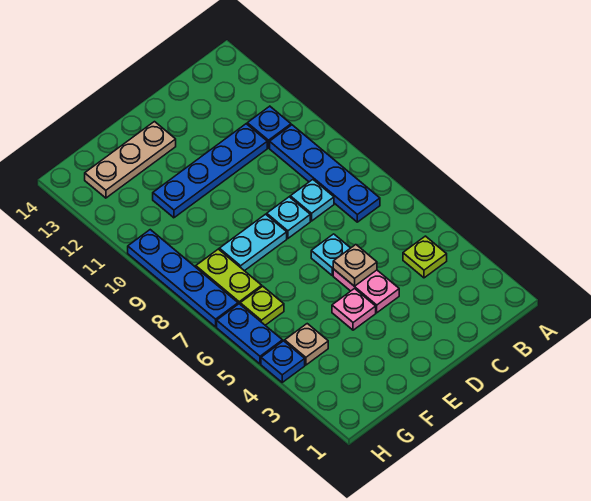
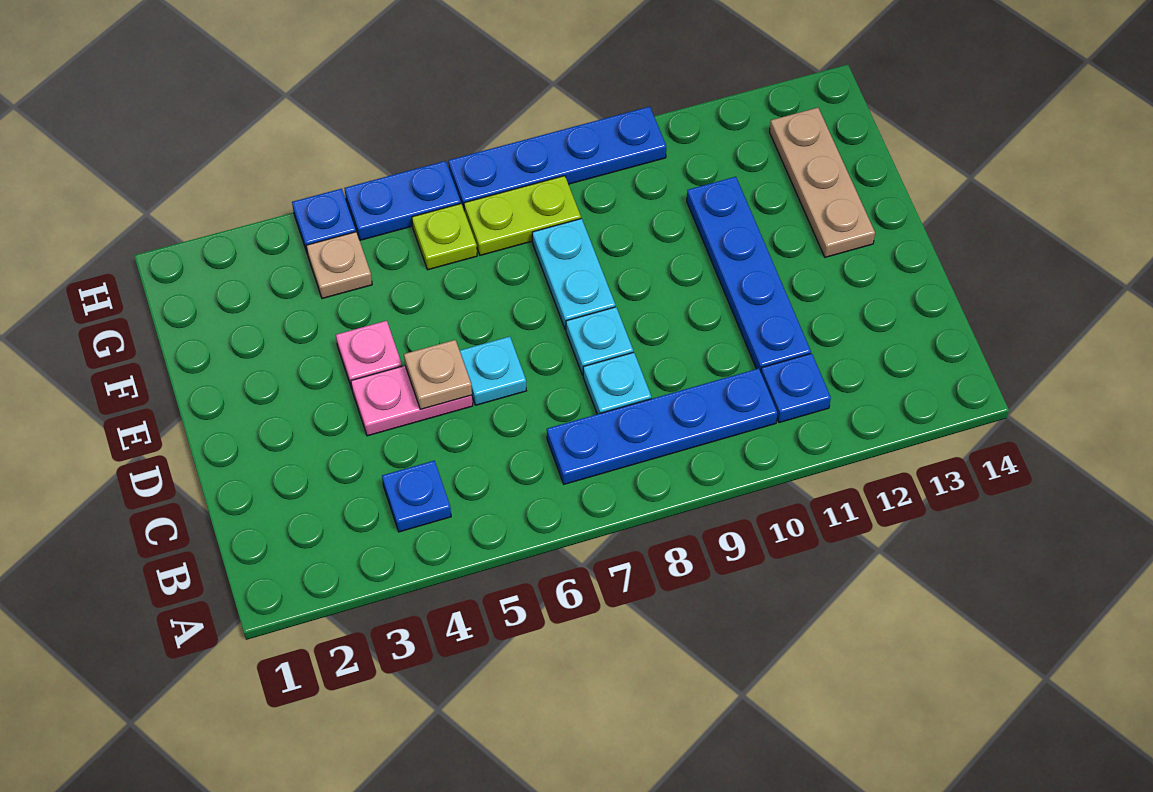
lime plate B4 level 1 -> blue plate B4 level 1

